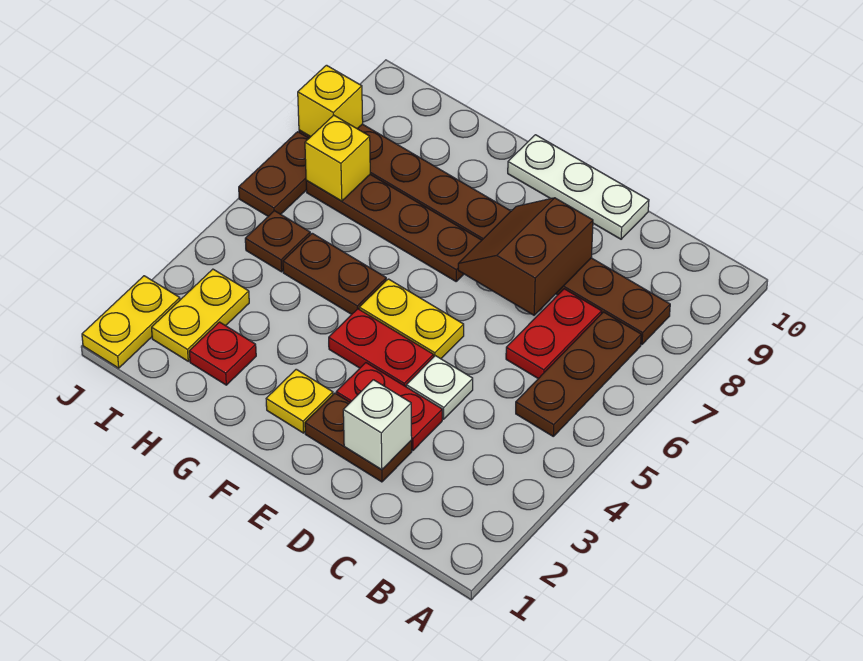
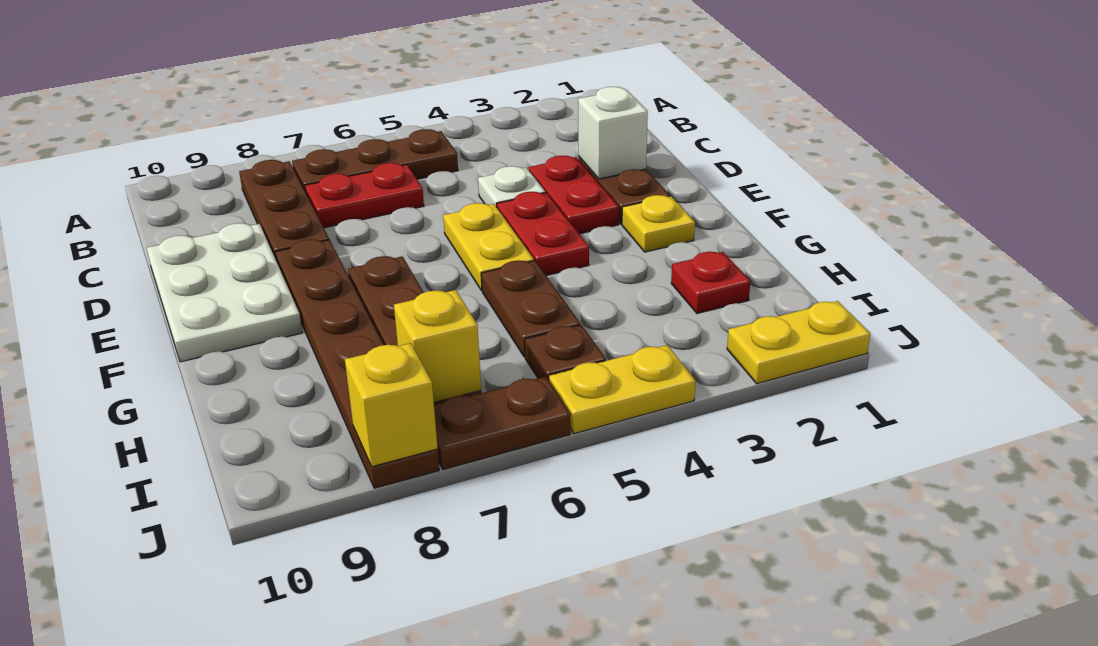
brown slope D7:E8 level 2 top D -> none
white plate D10:F10 level 1 -> white plate D9:F10 level 1
yellow plate I2:I3 level 1 -> yellow plate J4:J5 level 1

